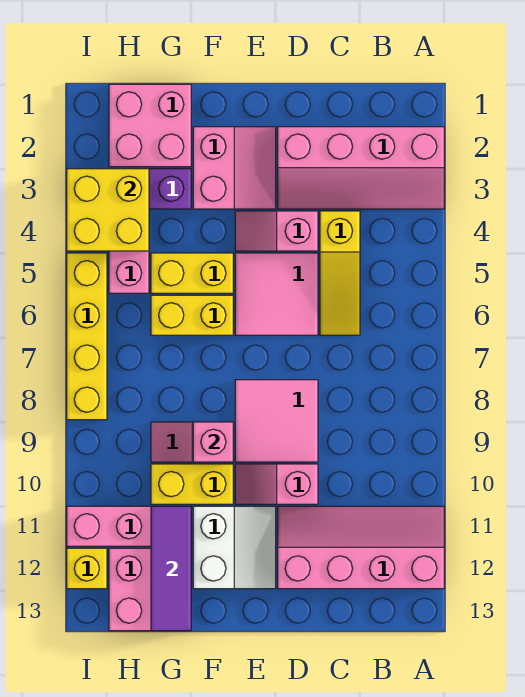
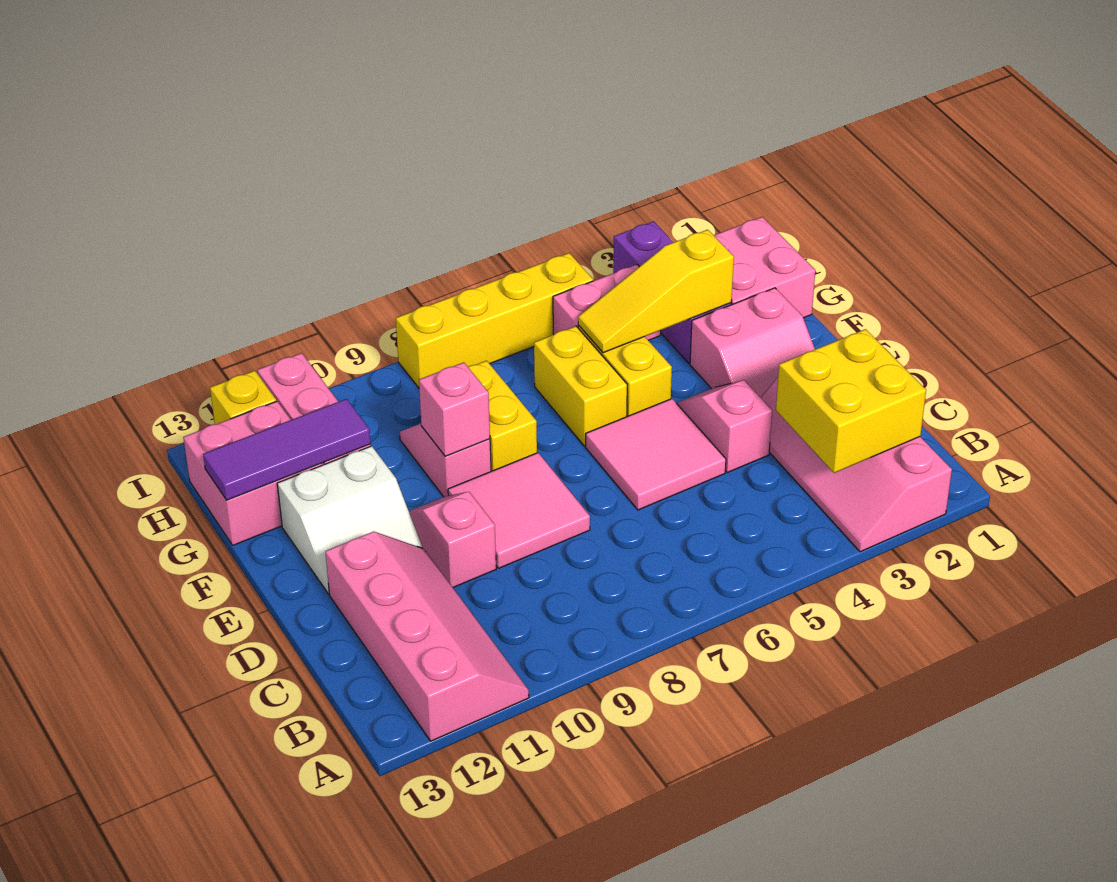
yellow slope C4:C6 level 1 top 4 -> yellow slope G3:G5 level 2 top 3
yellow brick F10:G10 level 1 -> yellow brick F8:G8 level 1
yellow brick H3:I4 level 2 -> yellow brick B2:C3 level 2

